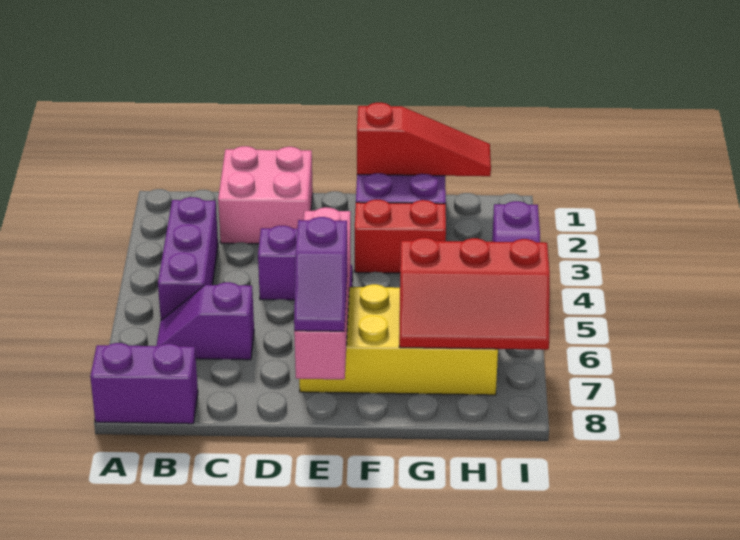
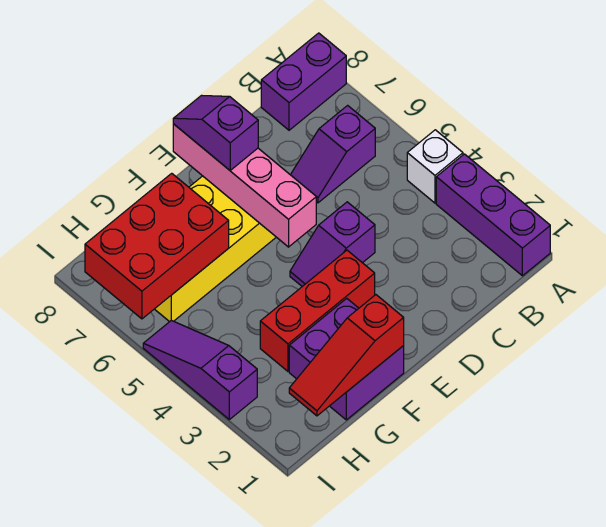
none -> white brick A4 level 1
purple brick B3:B5 level 1 -> purple brick A1:A3 level 1
purple slope B6:C6 level 1 top C -> purple slope B6:C6 level 1 top B
pink brick C1:D2 level 1 -> none
red brick F3:G3 level 1 -> red brick E3:G3 level 1
red slope G6:I7 level 2 top 6 -> red brick G6:I7 level 2

